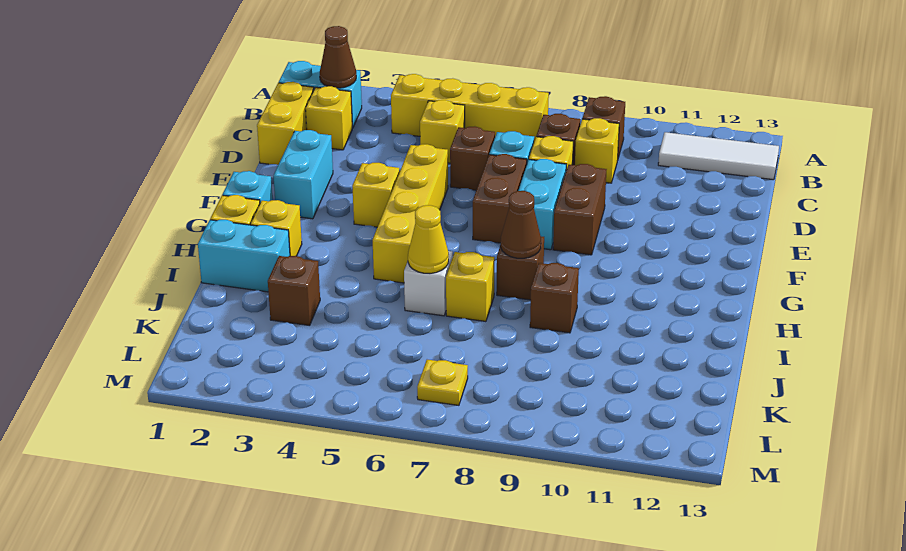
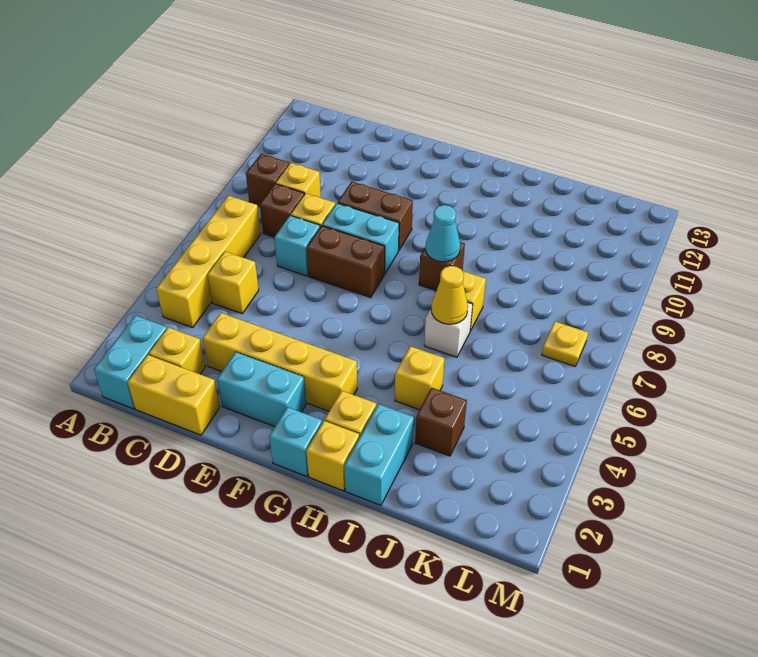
brown cone B2 level 2 -> none
white tile B11:B13 level 1 -> none
brown brick D6 level 1 -> none
yellow brick E5:H5 level 1 -> yellow brick D3:G3 level 1
yellow brick F4 level 1 -> yellow brick I4 level 1
brown cone H8 level 2 -> cyan cone H8 level 2
brown brick I9 level 1 -> none

